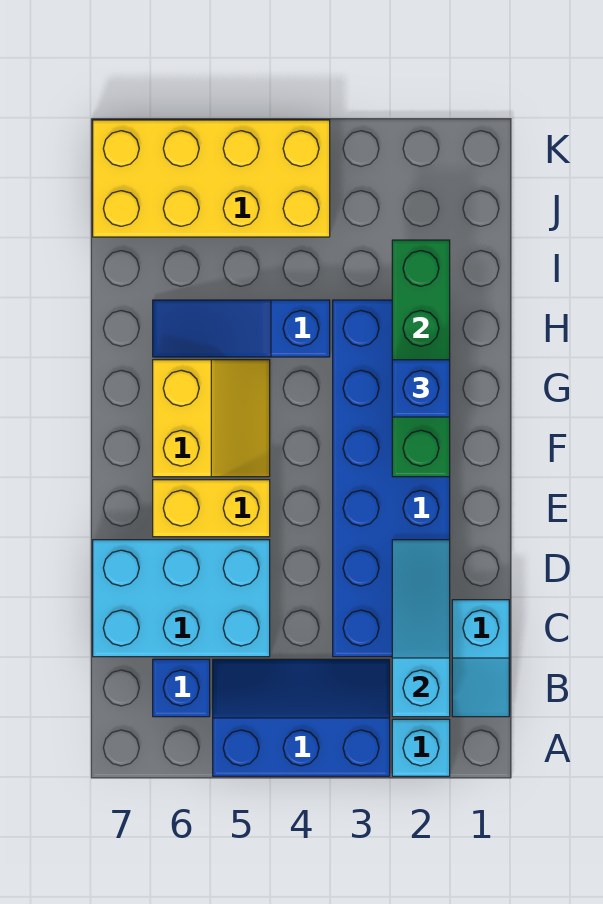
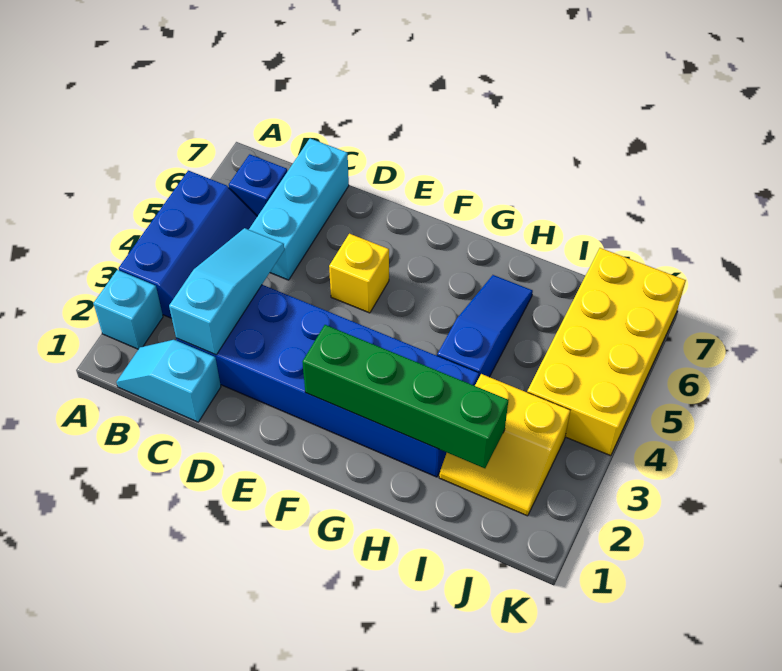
cyan slope B2:D2 level 2 top B -> cyan slope C2:C4 level 2 top 2
cyan brick C5:D7 level 1 -> cyan brick C5:C7 level 1
yellow brick E5:E6 level 1 -> yellow brick E5 level 1
yellow slope F5:G6 level 1 top 6 -> yellow slope I2:J3 level 1 top 3
blue brick G2 level 3 -> none

